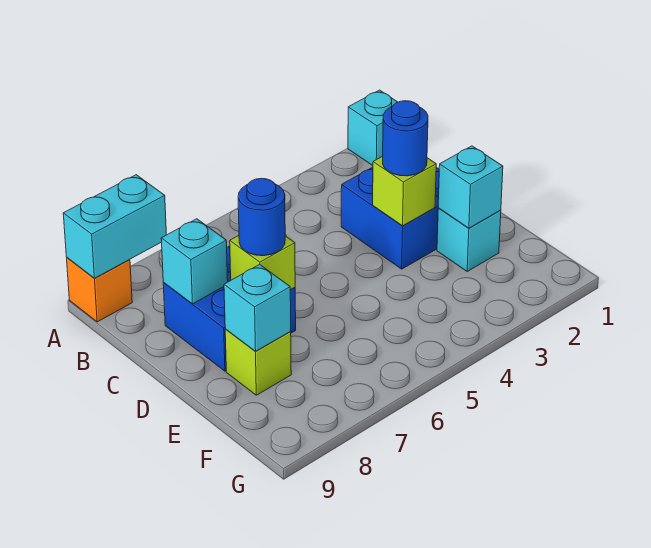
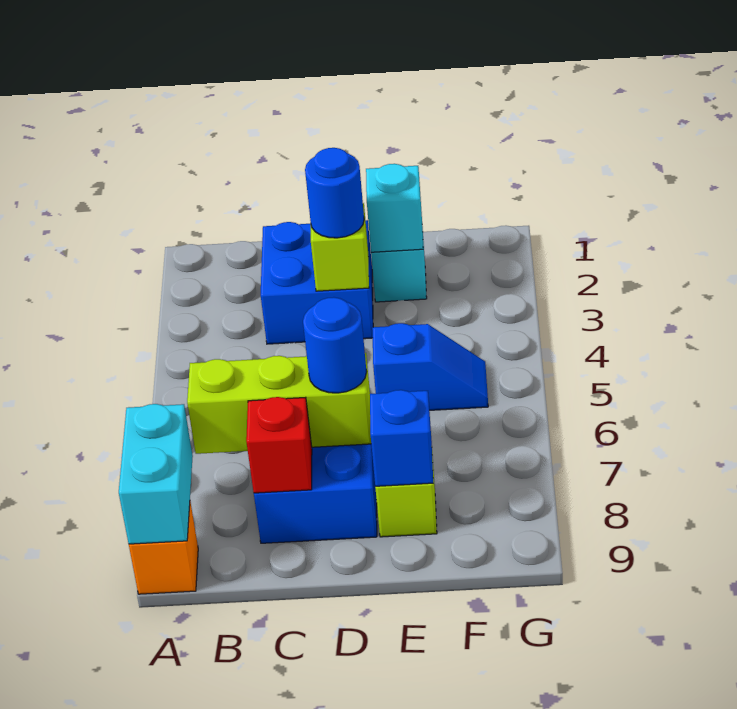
cyan brick A1 level 1 -> none
cyan brick C8 level 2 -> red brick C8 level 2
lime brick D7 level 2 -> lime brick B7:D7 level 2
none -> blue slope E5:F5 level 1 top E
cyan brick E8 level 2 -> blue brick E8 level 2

